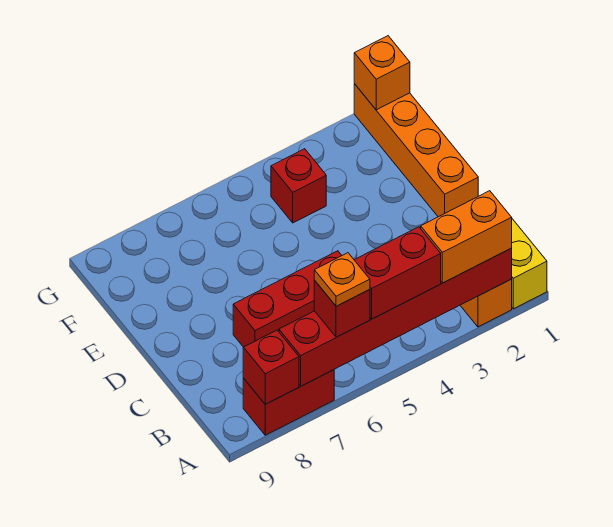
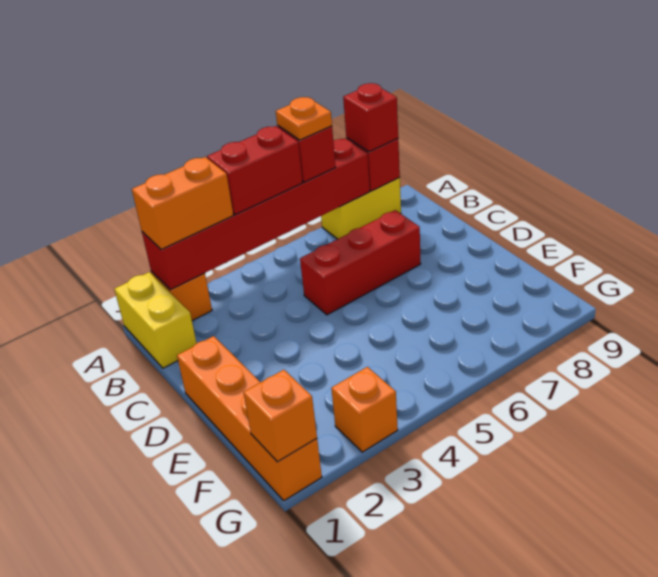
red brick A7:A8 level 1 -> yellow brick A7:A8 level 1
red brick F4 level 1 -> red brick A8 level 3
none -> orange brick G3 level 1

